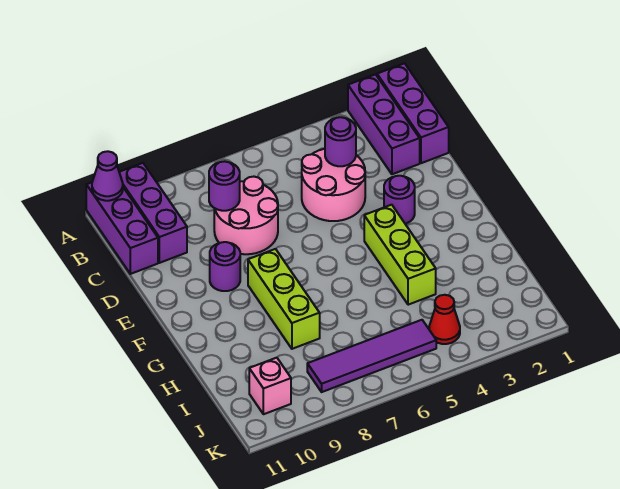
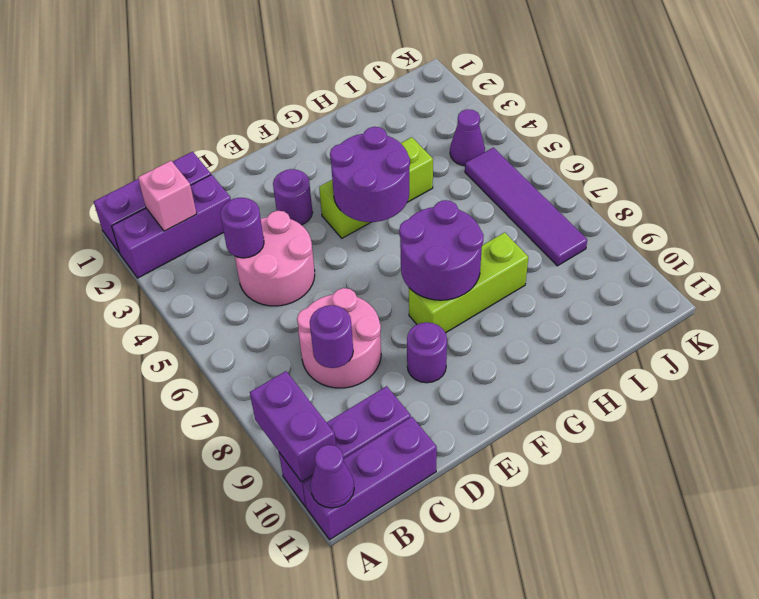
none -> purple brick A9:A10 level 2
none -> purple round brick F4:G5 level 2
none -> purple round brick F7:G8 level 2
red cone J4 level 1 -> purple cone J4 level 1
pink brick J10 level 1 -> pink brick B2 level 2

